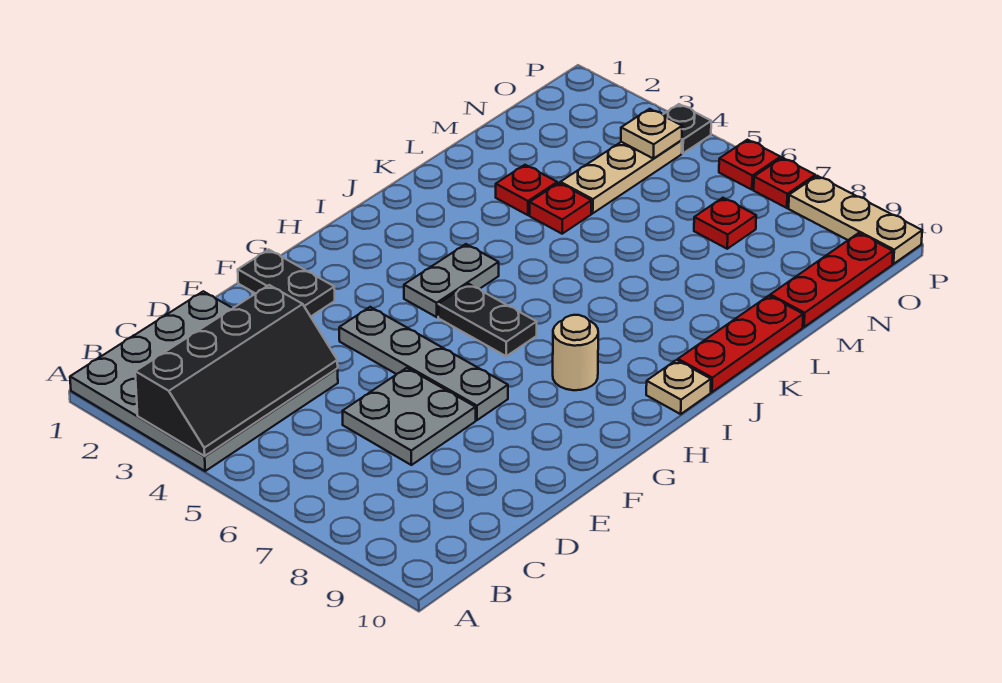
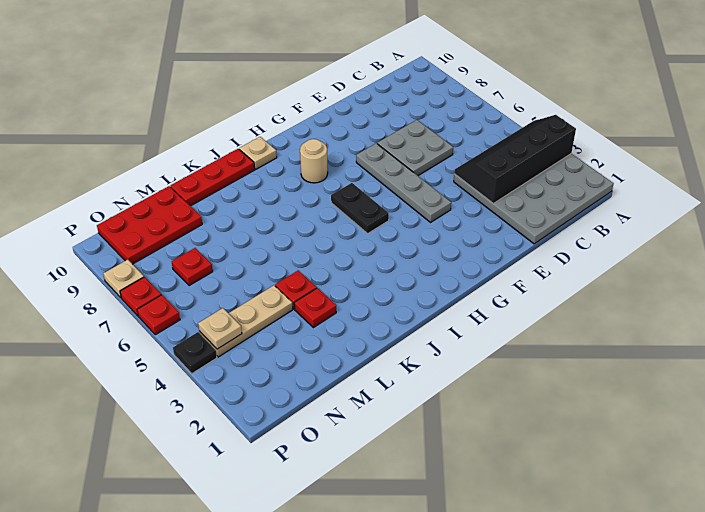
black plate F1:F2 level 1 -> none
grey plate H4:I4 level 1 -> none
red plate M10:O10 level 1 -> red plate M9:O10 level 1
tan plate P8:P10 level 1 -> tan plate P8 level 1

